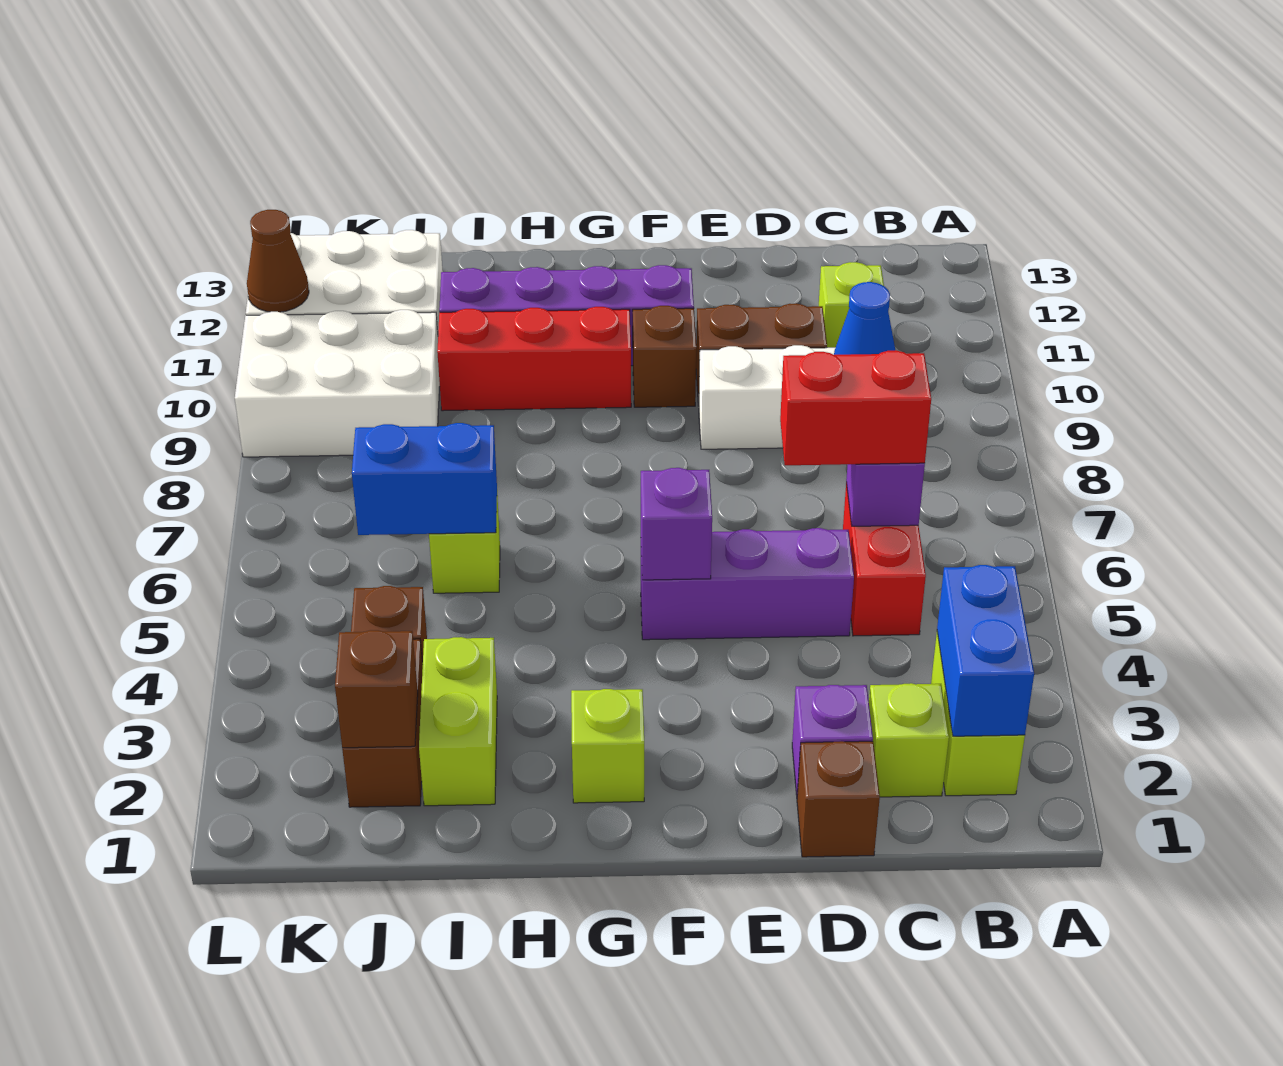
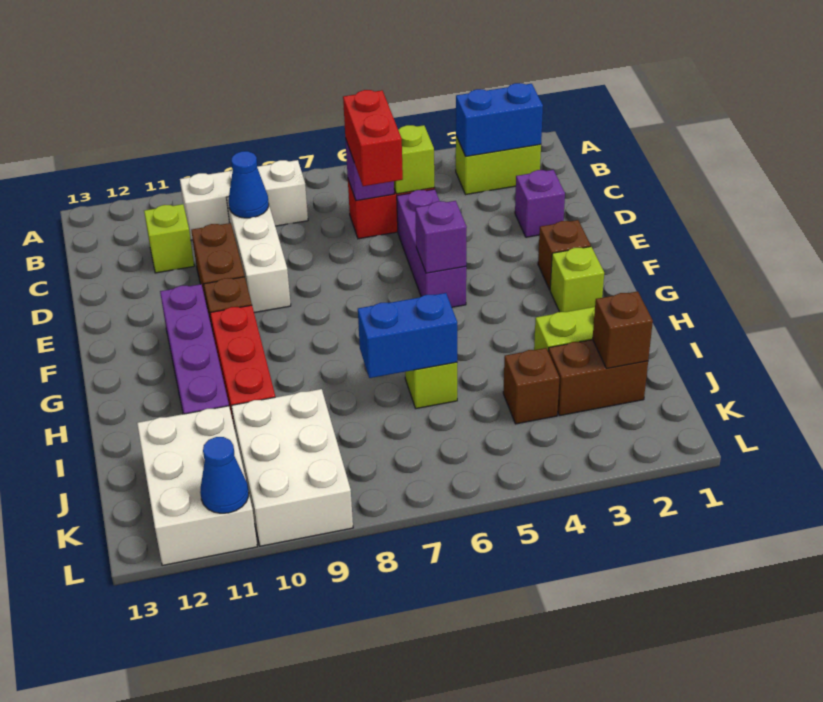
none -> white brick B8:B10 level 1
lime brick C2 level 1 -> lime brick C5 level 2
brown brick D1 level 1 -> brown brick F2 level 1
blue brick I6:J6 level 2 -> blue brick I6:I7 level 2
brown cone L11 level 2 -> blue cone L11 level 2

